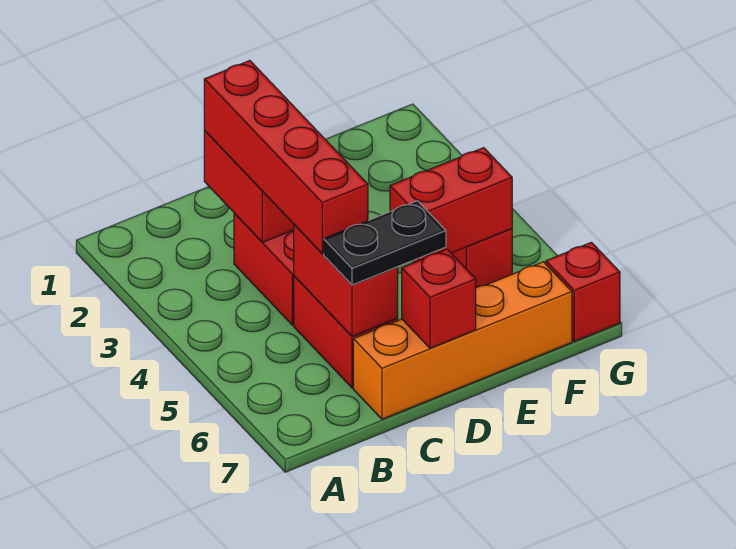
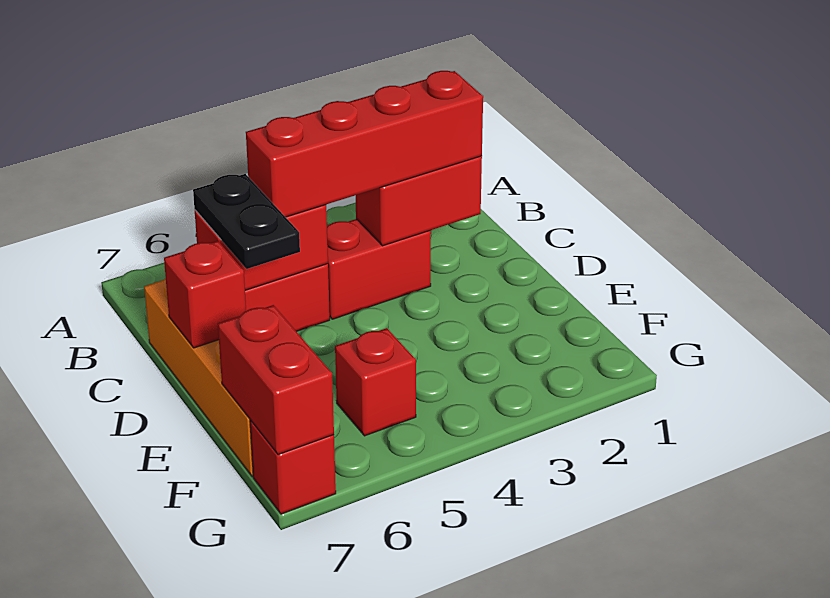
red brick E5:F5 level 2 -> red brick F7:G7 level 2

